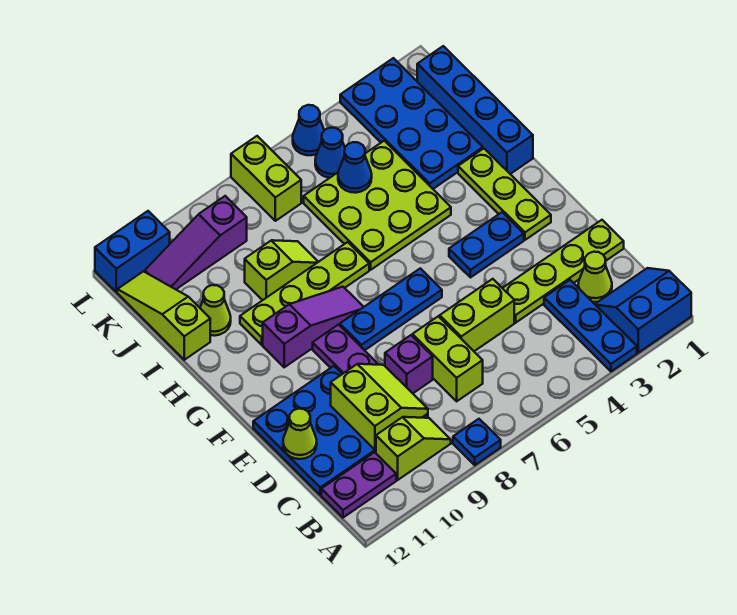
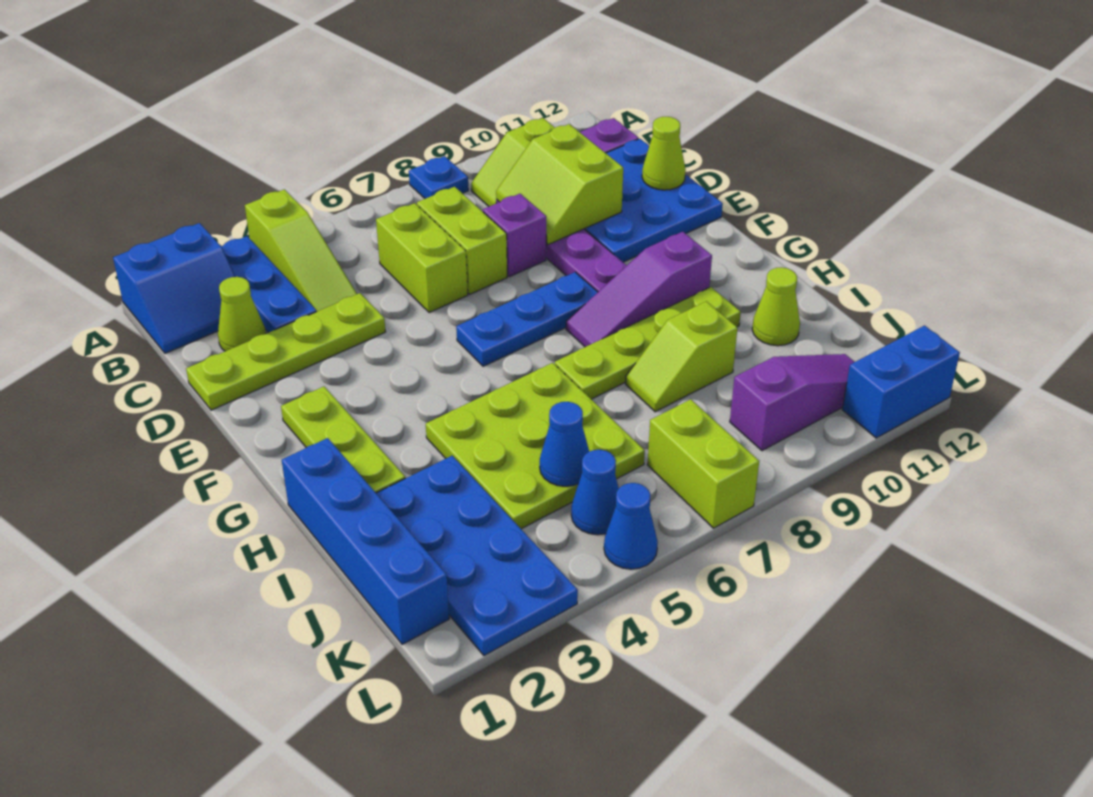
lime brick D5:D6 level 1 -> lime brick C6:D6 level 1
blue plate F3:F4 level 1 -> none
lime slope I12:K12 level 1 top I -> lime slope A4:C4 level 1 top A

